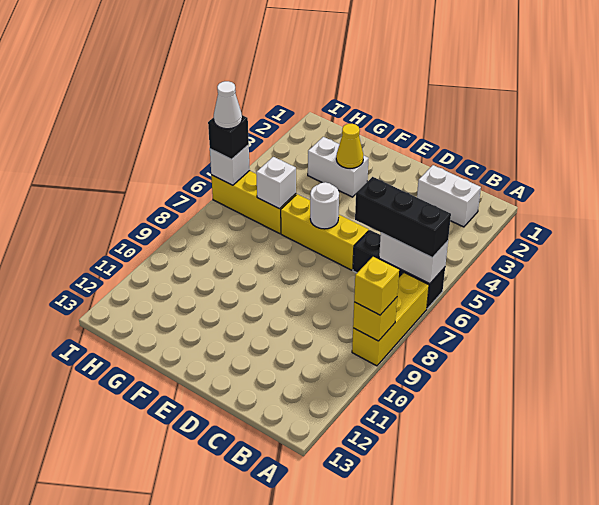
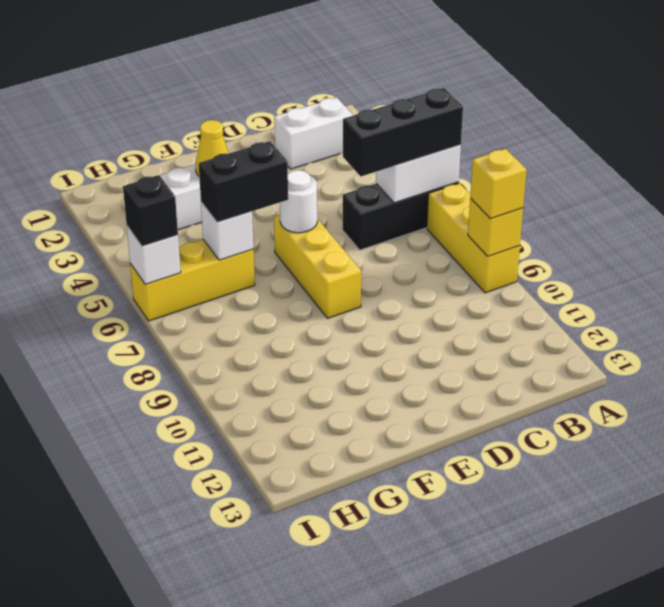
yellow brick D6:F6 level 1 -> yellow brick E6:E8 level 1
none -> black brick F6:G6 level 3
white cone I6 level 4 -> none

